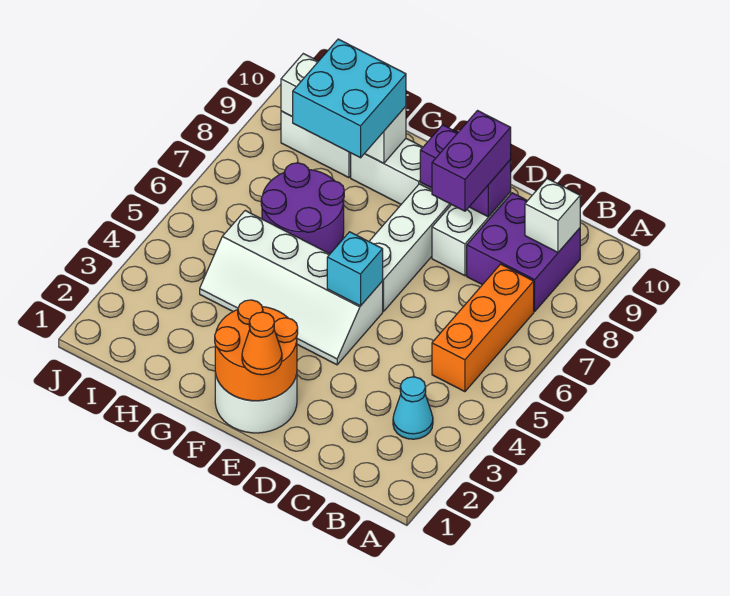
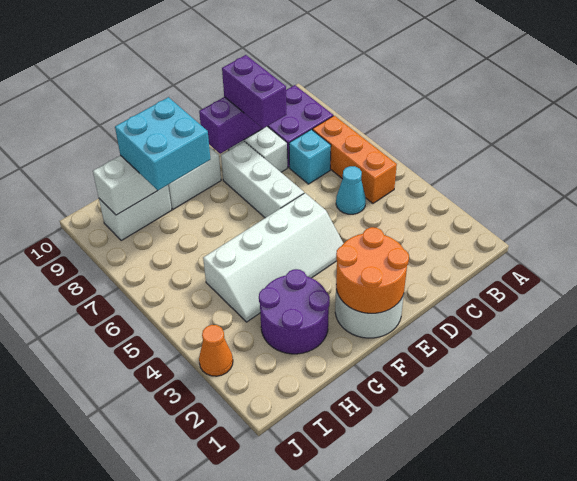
cyan cone B3 level 1 -> cyan cone C5 level 1
white brick B9 level 2 -> none
orange cone E1 level 3 -> orange cone J3 level 1
cyan brick E5 level 2 -> cyan brick C7 level 1
purple round brick G6:H7 level 1 -> purple round brick G2:H3 level 1

